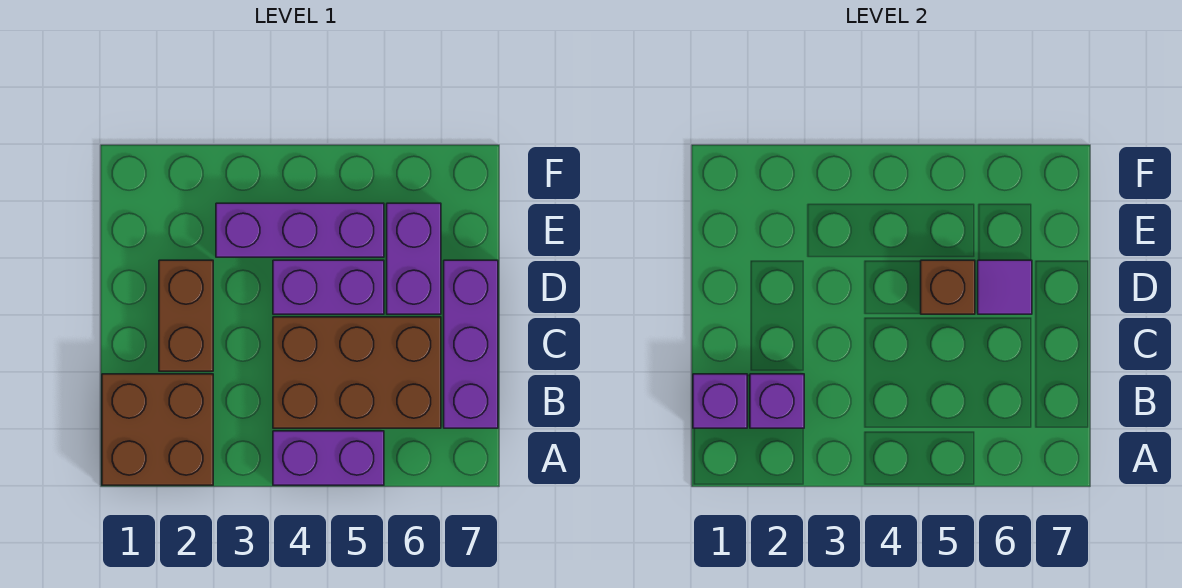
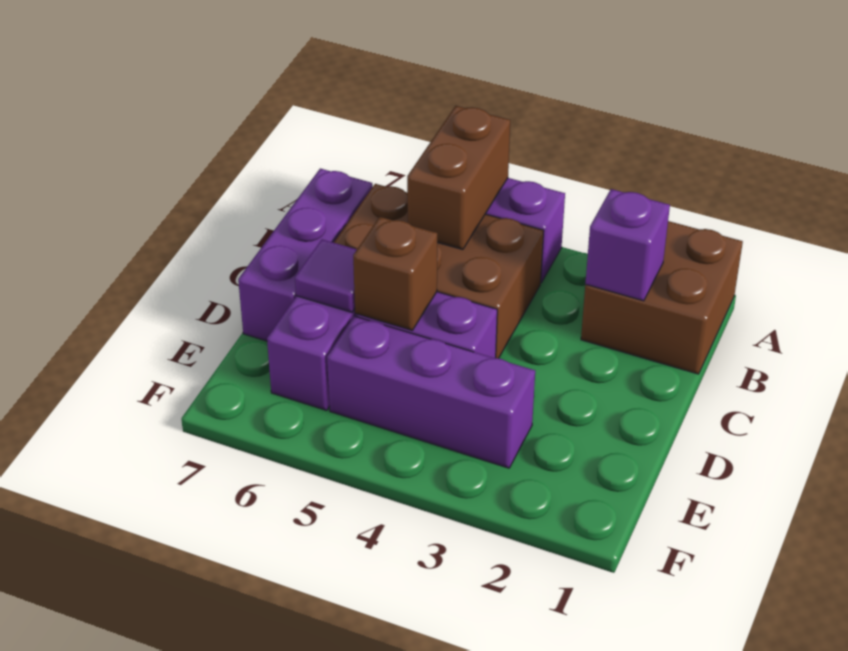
purple brick B1 level 2 -> none
brown brick C2:D2 level 1 -> brown brick A5:B5 level 2

